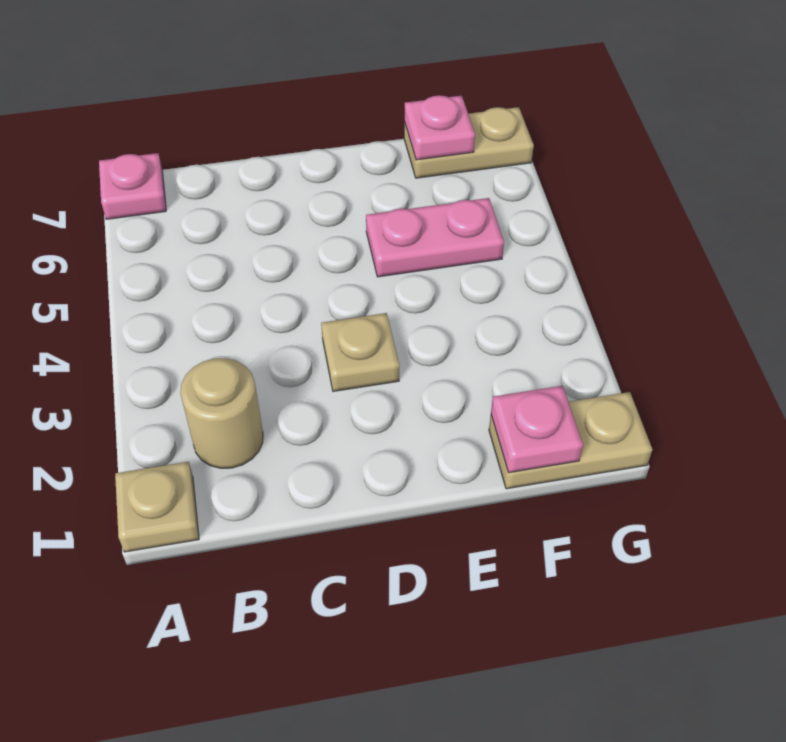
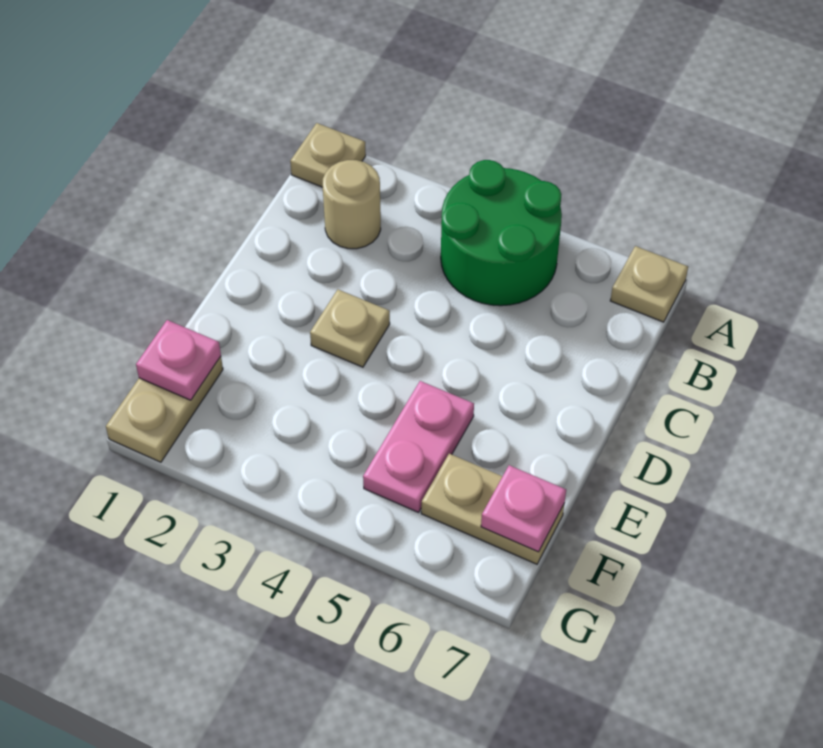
none -> green round brick A4:B5 level 1
pink plate A7 level 1 -> tan plate A7 level 1
tan plate F7:G7 level 1 -> tan plate F6:F7 level 1

